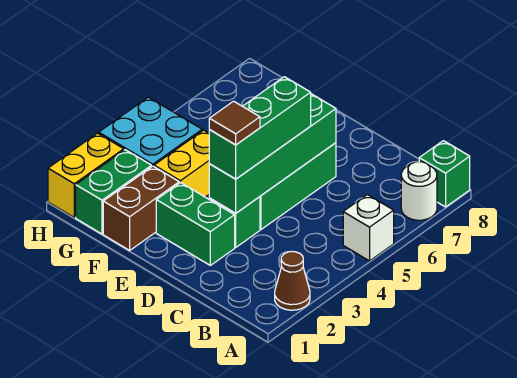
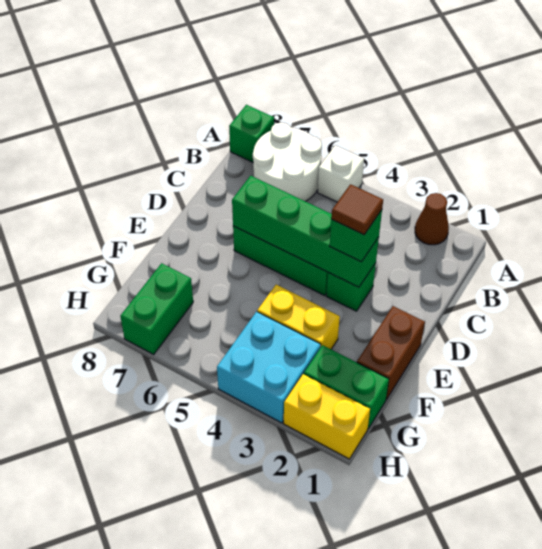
white round brick A7 level 1 -> white round brick A6:B7 level 1
green brick D2:E2 level 1 -> green brick G7:H7 level 1
green brick D3:D5 level 3 -> green brick D3 level 3
brown brick F1:F2 level 1 -> brown brick E1:F1 level 1

